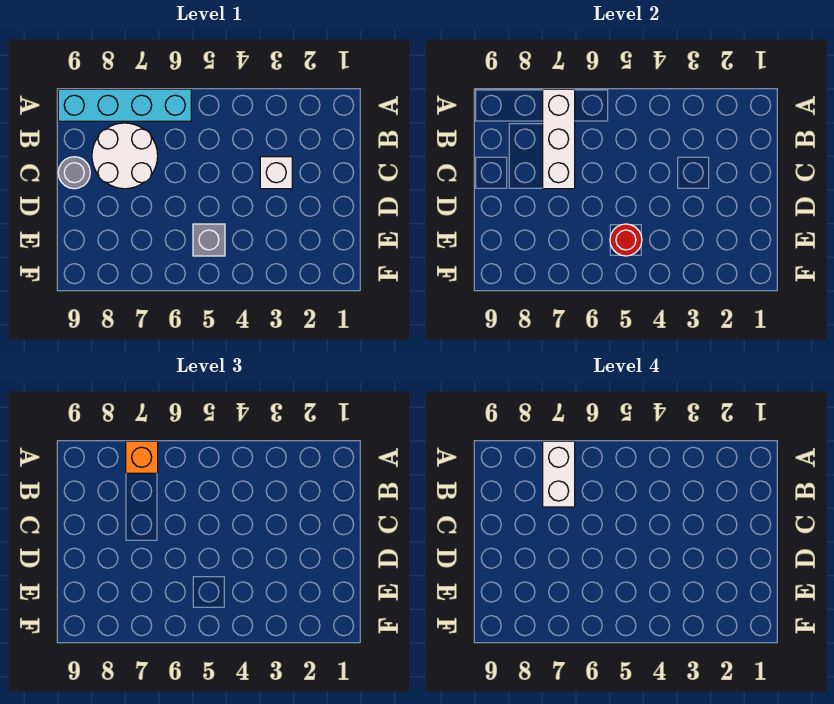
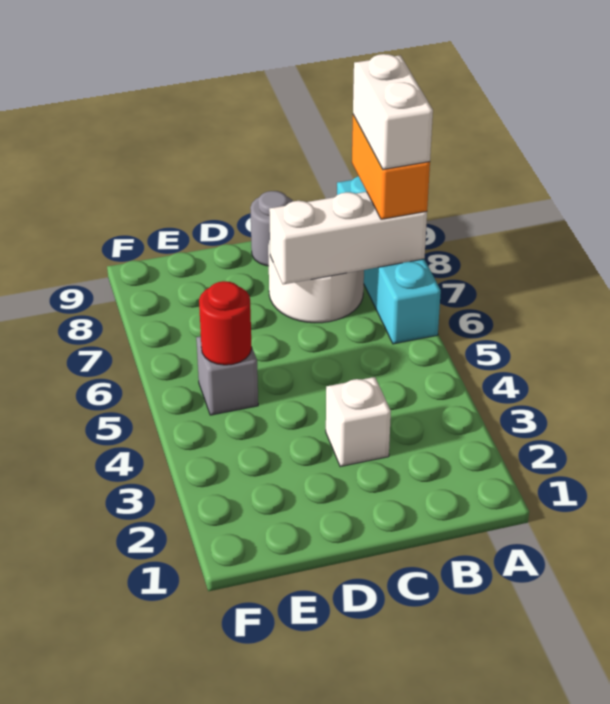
orange brick A7 level 3 -> orange brick A7:A8 level 3
white brick A7:B7 level 4 -> white brick A7:A8 level 4

